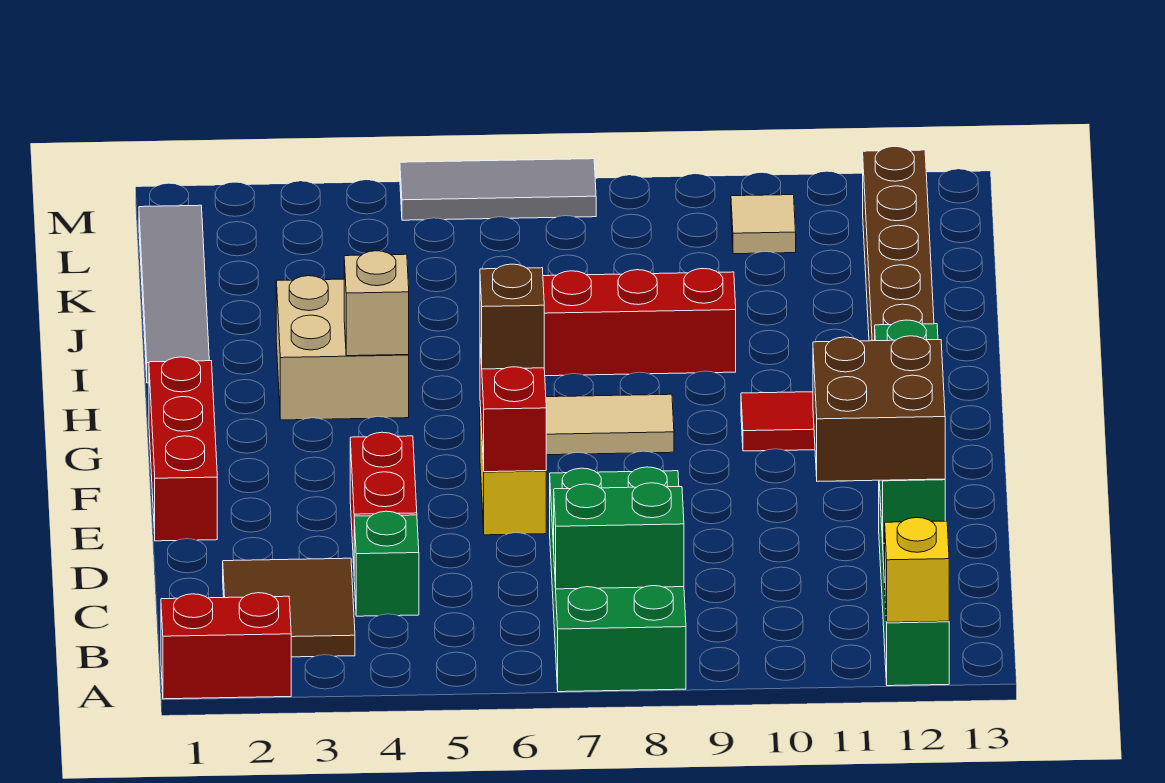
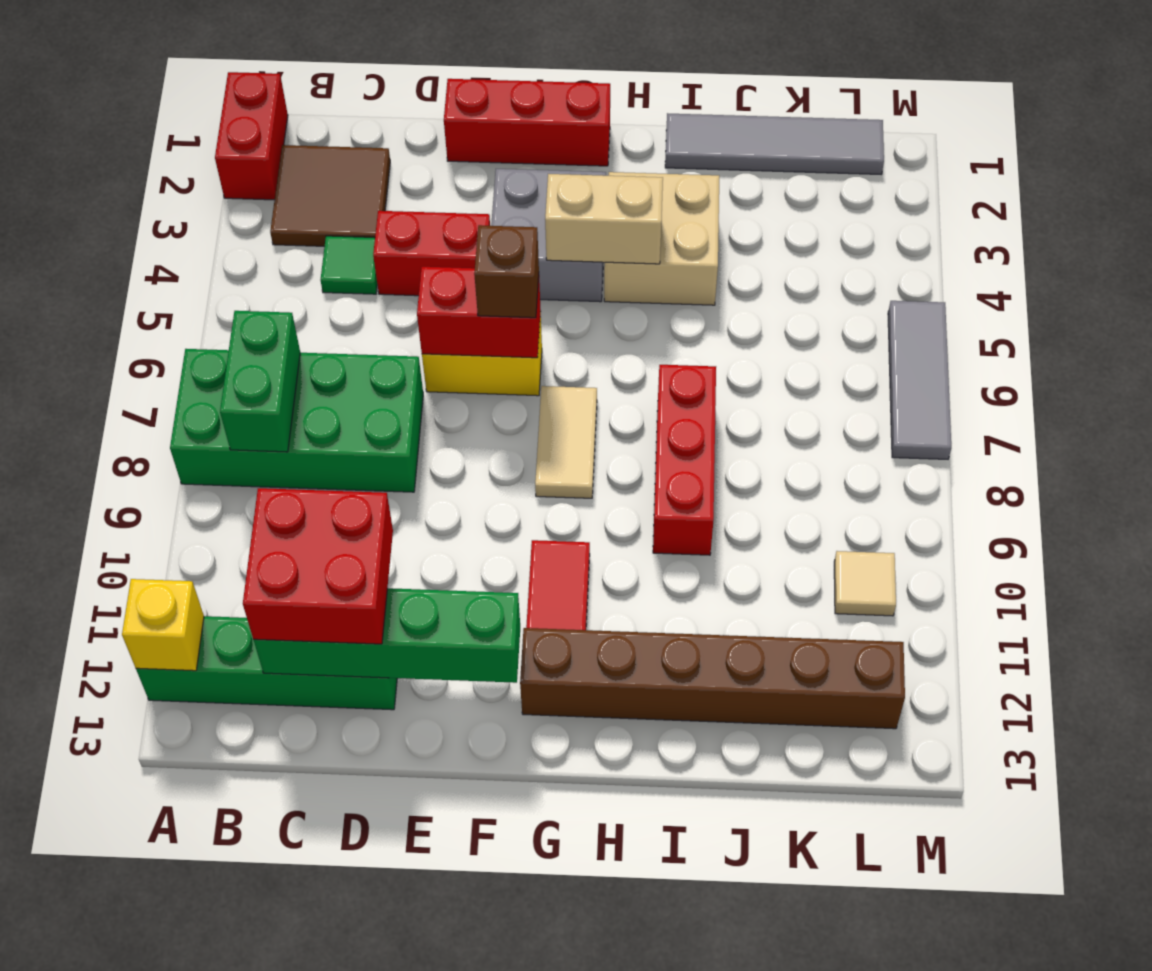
green brick C4 level 1 -> green tile C4 level 1
brown brick C11:D12 level 3 -> red brick C11:D12 level 3
none -> grey brick F3:G4 level 1
tan brick H4 level 2 -> tan brick G4:H4 level 2

